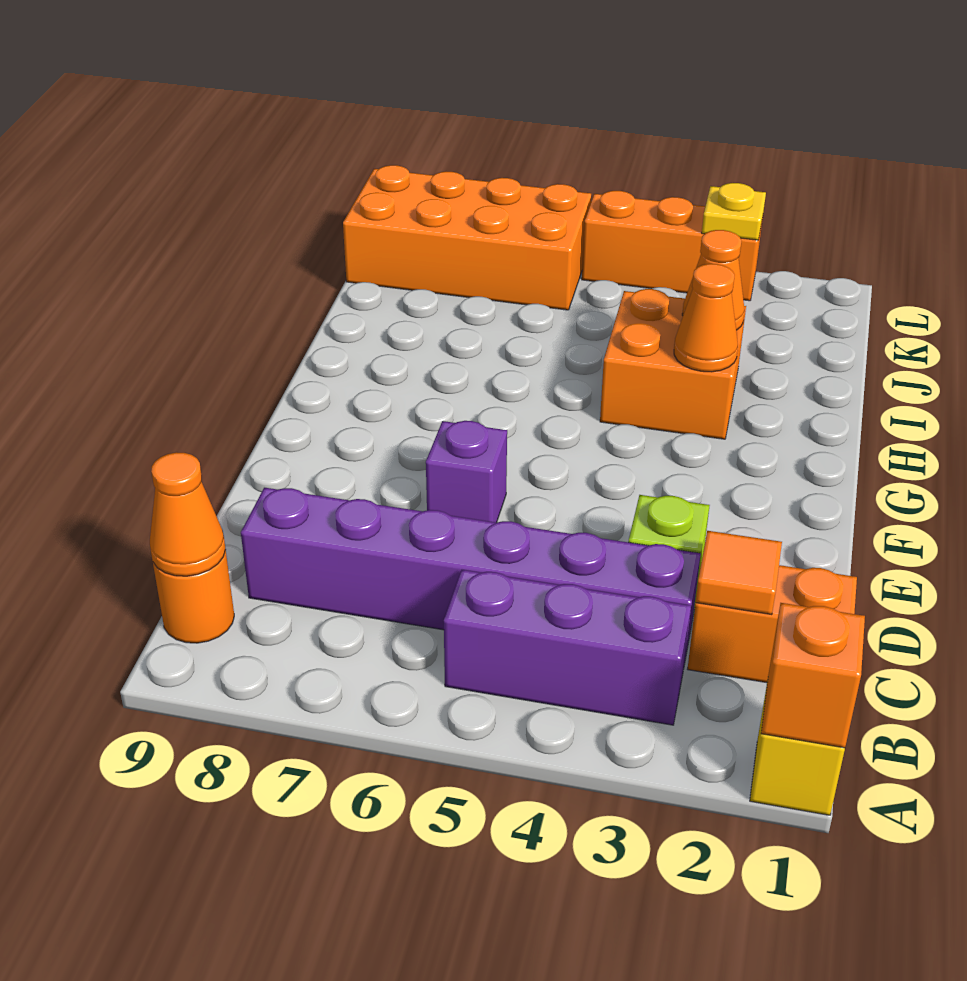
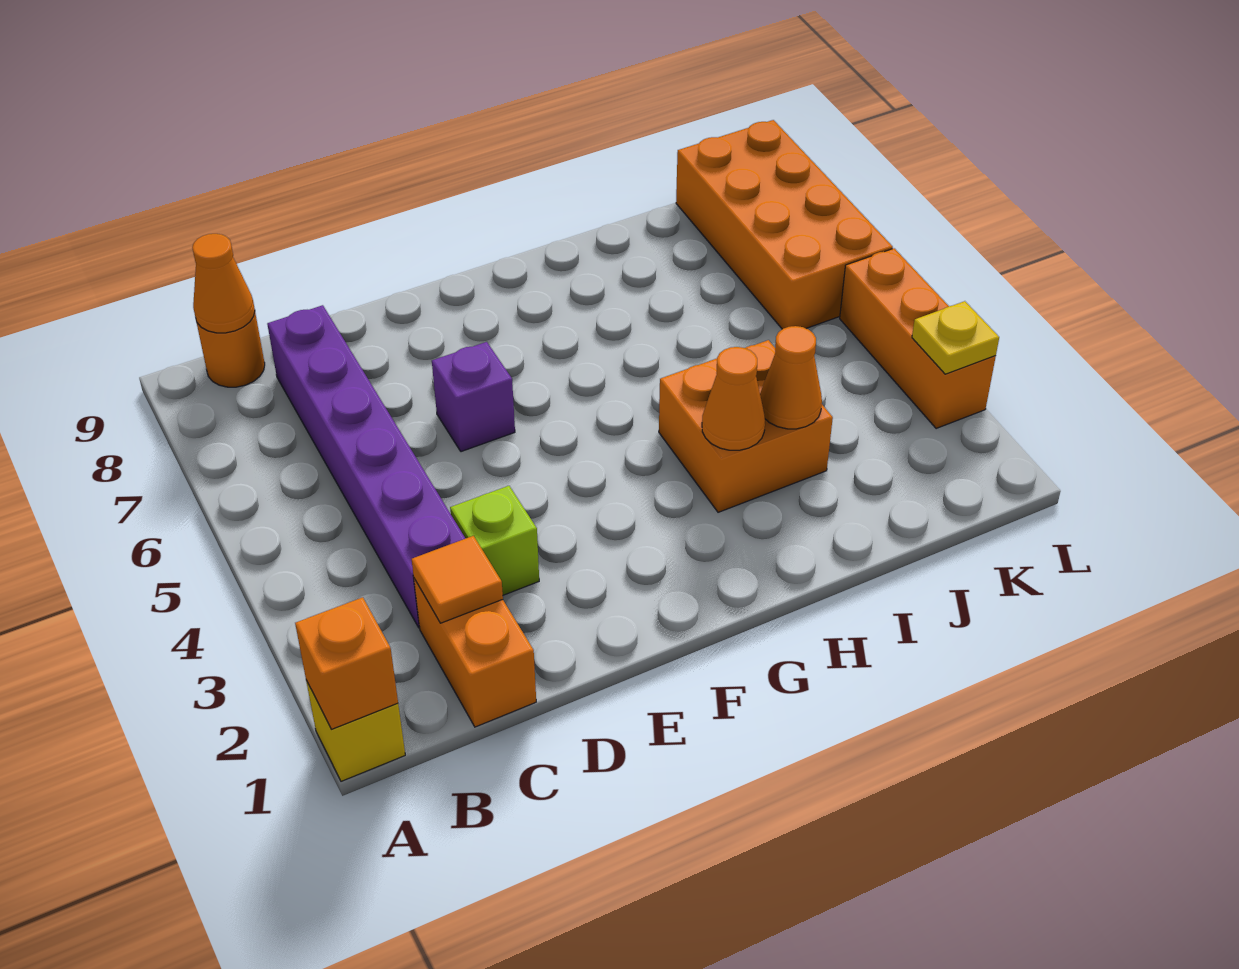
purple brick B3:B5 level 1 -> none

